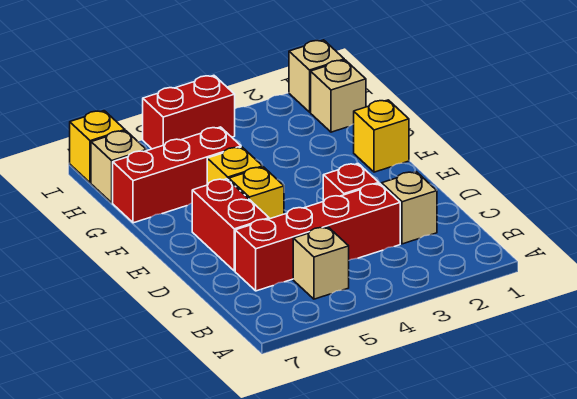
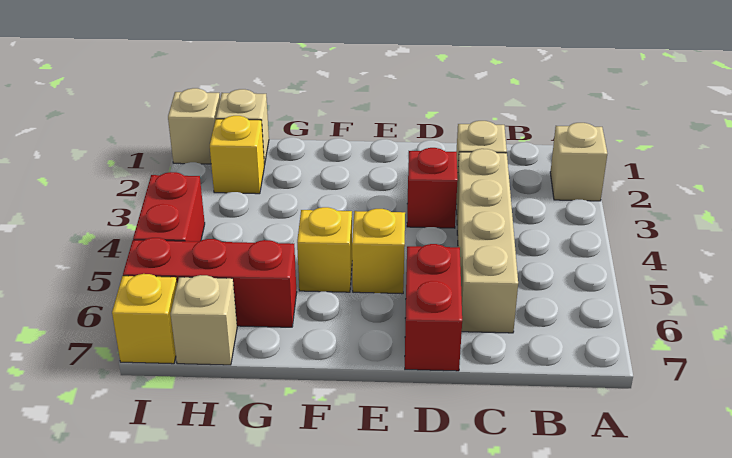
tan brick B5 level 1 -> tan brick A2 level 1
red brick C3:C6 level 1 -> tan brick C3:C6 level 1
red brick D6:E6 level 1 -> red brick D6:D7 level 1
yellow brick F1 level 1 -> yellow brick H2 level 1
red brick G5:G7 level 1 -> red brick G6:I6 level 1

